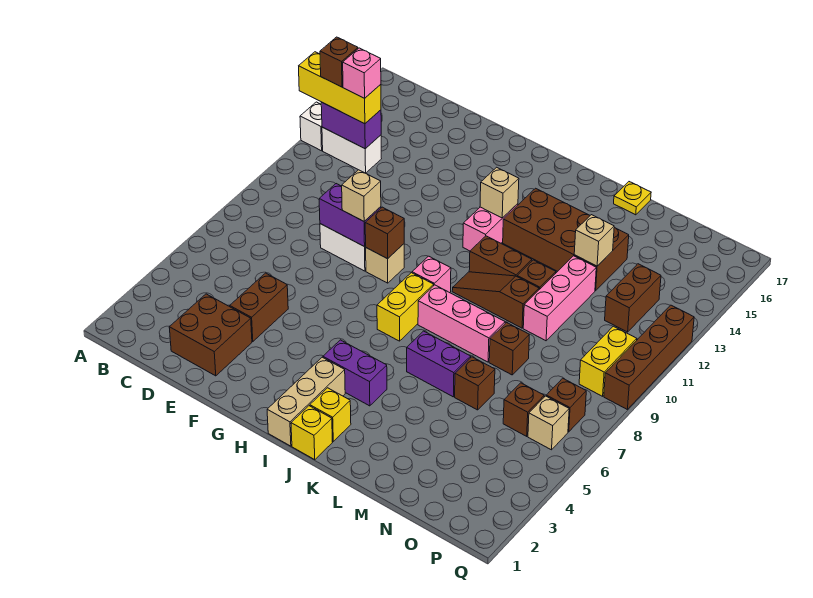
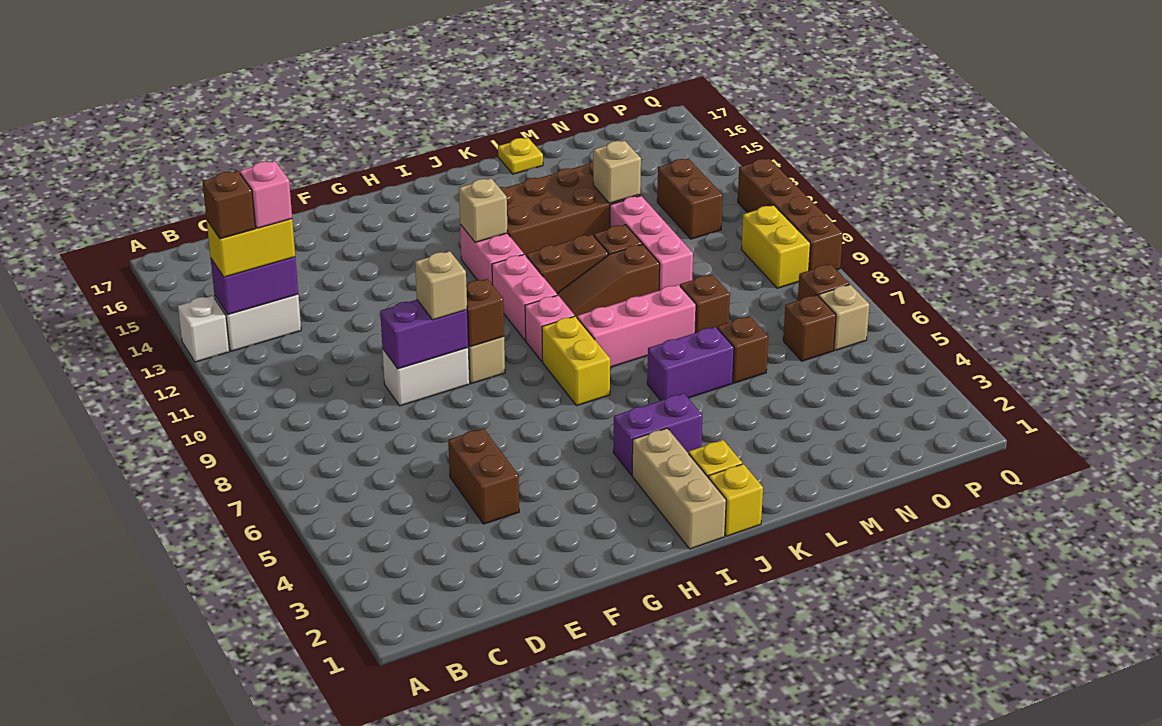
yellow brick A13:C13 level 3 -> yellow brick B13:C13 level 3
brown brick D2:E3 level 1 -> none
none -> pink brick I10:I11 level 1

